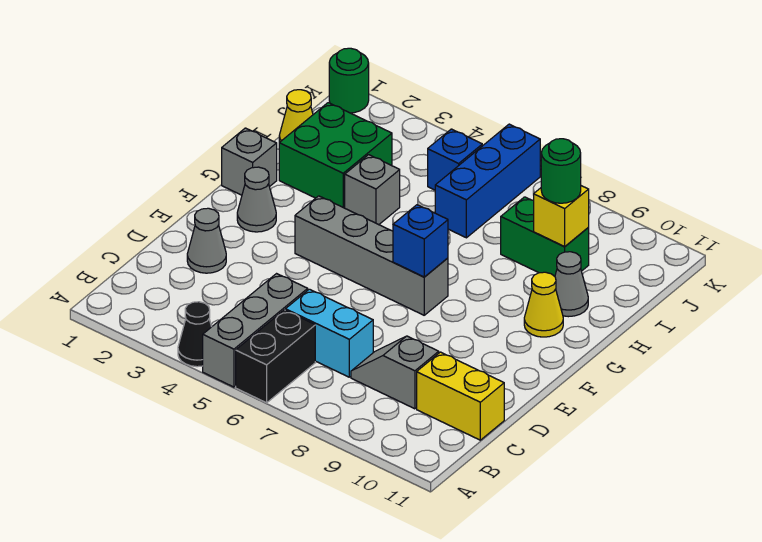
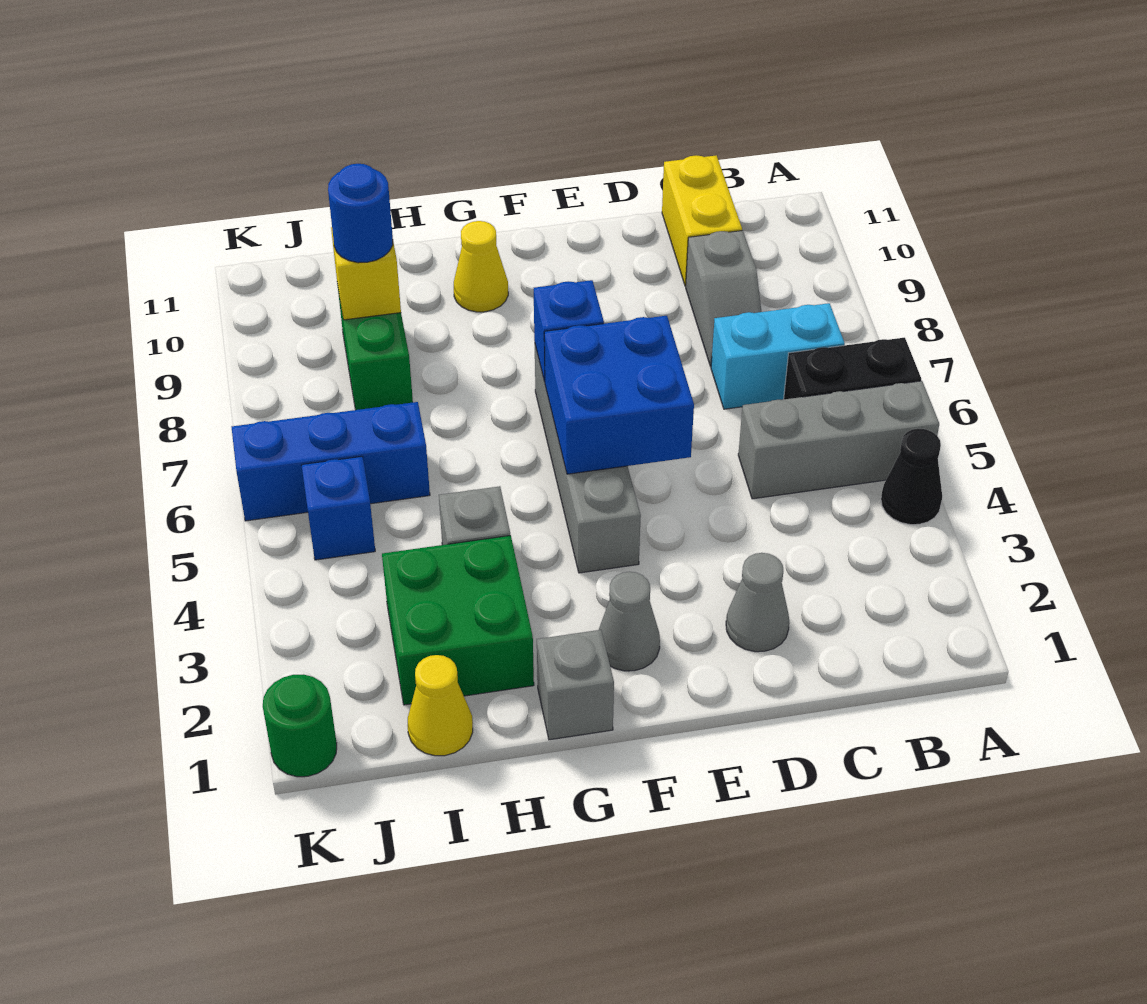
cyan brick C6:C7 level 1 -> cyan brick B7:C7 level 1
none -> blue brick E5:F6 level 2
grey cone H10 level 1 -> none
green round brick I9 level 3 -> blue round brick I9 level 3

